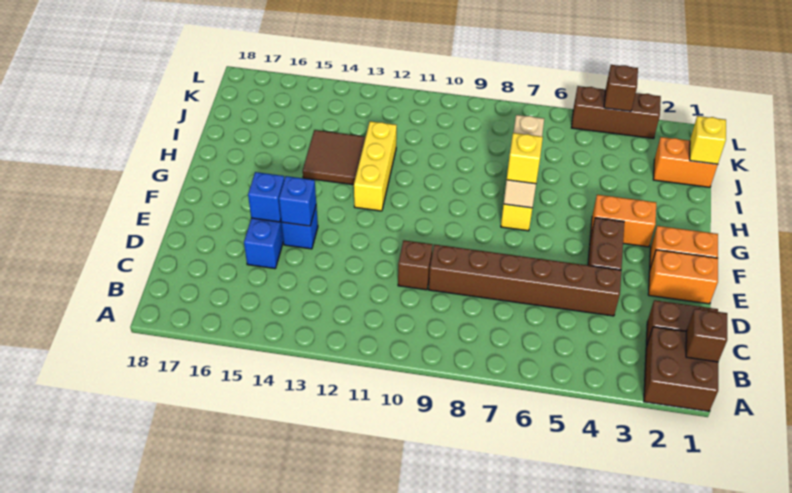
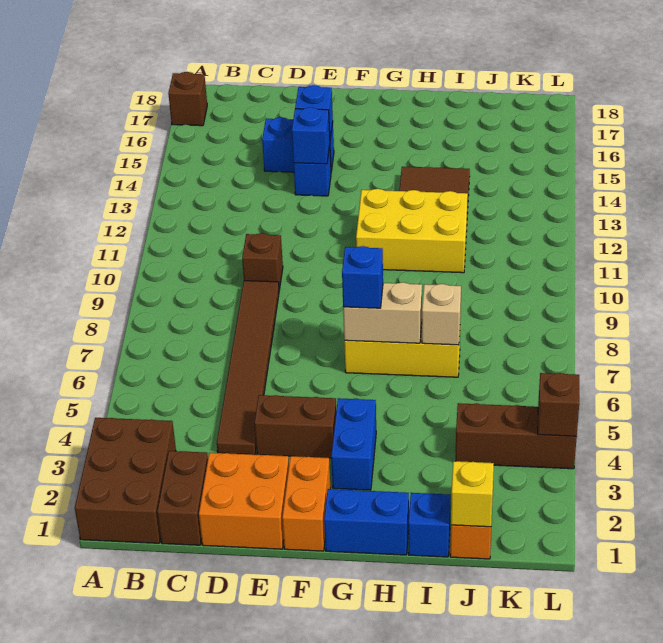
brown brick A1:B2 level 1 -> brown brick A1:B3 level 1
brown brick B1 level 2 -> brown brick A17 level 1
brown brick D4:D9 level 1 -> brown tile D4:D9 level 1
orange brick E1:E2 level 1 -> orange brick D1:E2 level 1
none -> blue brick G1:H1 level 1
orange brick G3:G4 level 1 -> blue brick G3:G4 level 1
yellow brick G7 level 3 -> blue brick G7 level 3
yellow brick G12:I12 level 1 -> yellow brick G11:I12 level 1
none -> blue brick I1 level 1
brown brick L3:L5 level 1 -> brown brick J4:L4 level 1

